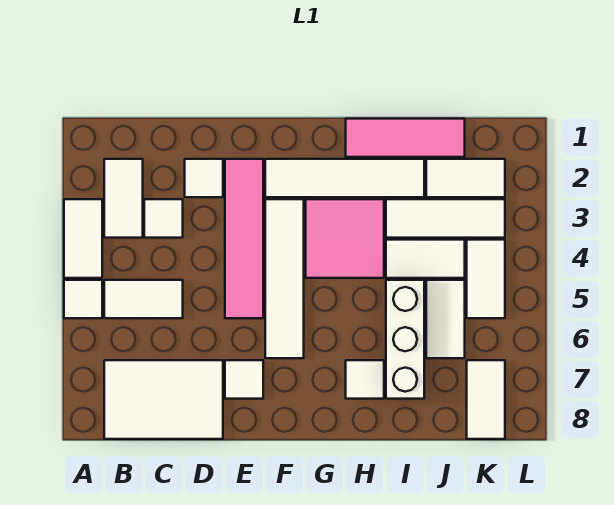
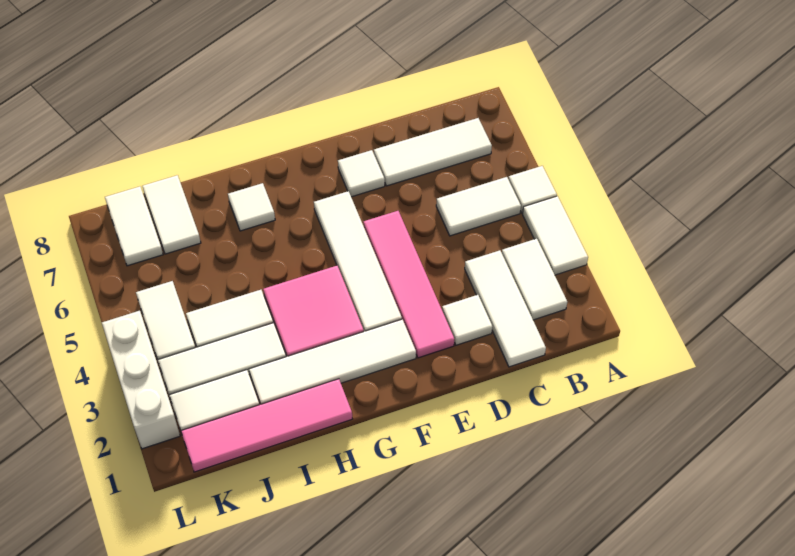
white tile B7:D8 level 1 -> white tile B7:D7 level 1
white tile C3 level 1 -> white tile C1:C3 level 1
pink tile H1:J1 level 1 -> pink tile H1:K1 level 1
white brick I5:I7 level 1 -> white brick L2:L4 level 1
white tile J5:J6 level 1 -> white tile J7:J8 level 1

